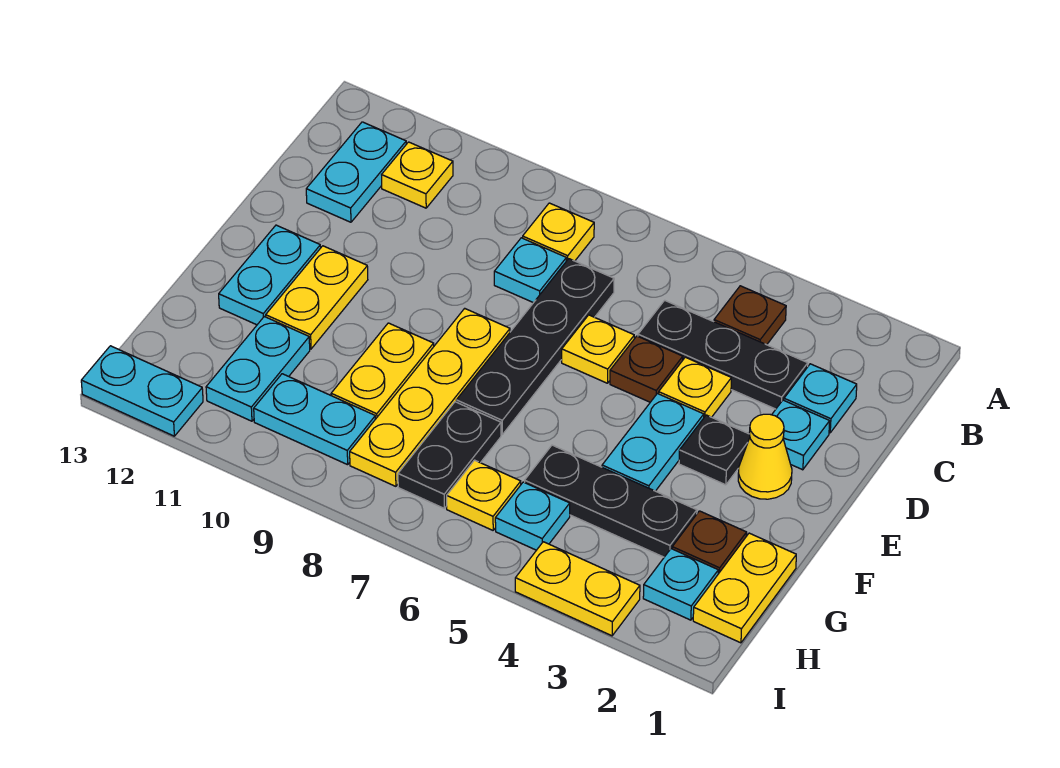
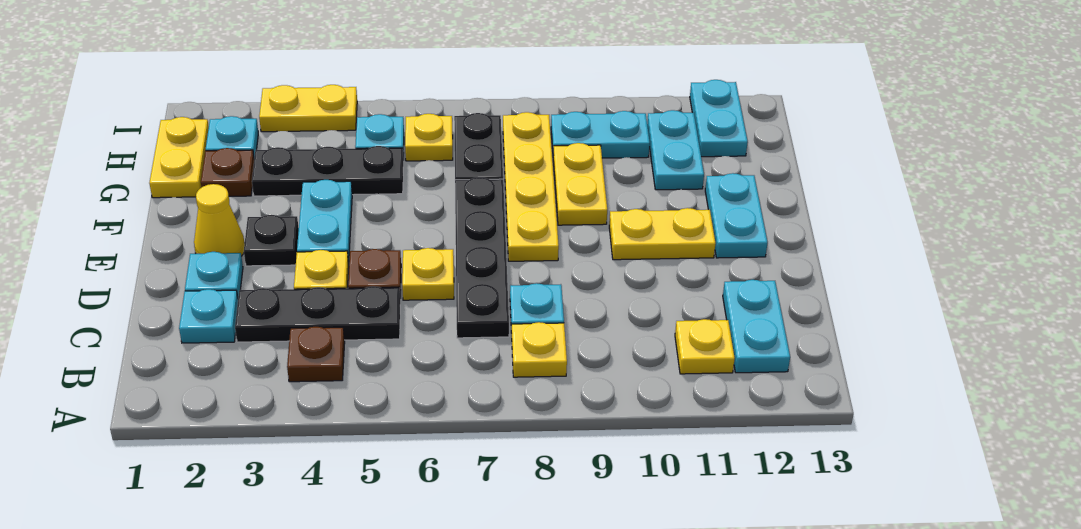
yellow plate E11:F11 level 1 -> yellow plate E10:E11 level 1
cyan plate I12:I13 level 1 -> cyan plate H12:I12 level 1

